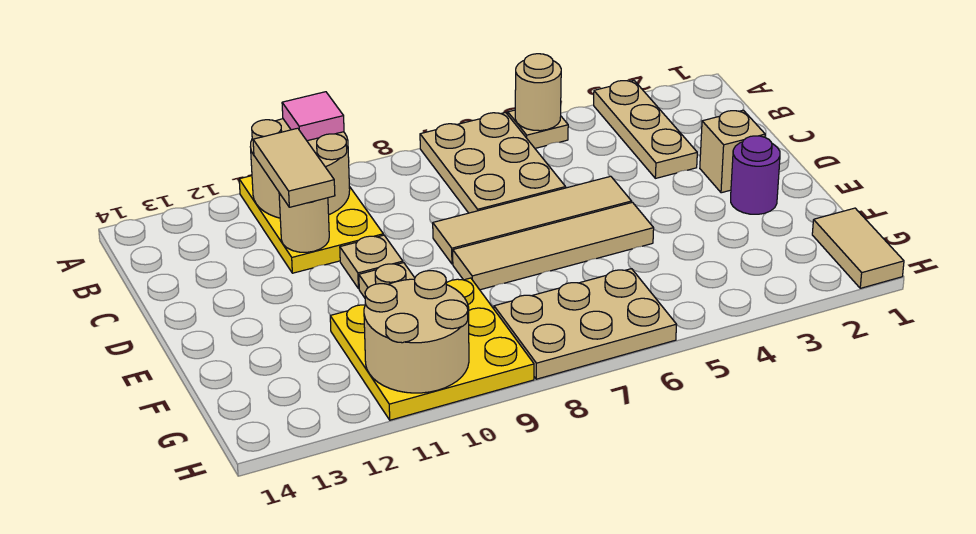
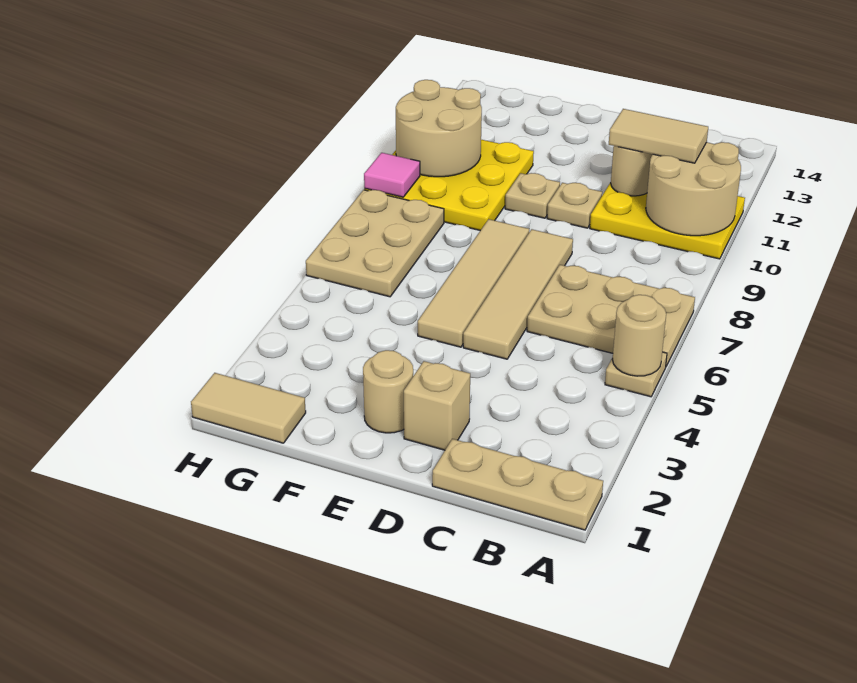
tan plate A3:C3 level 1 -> tan plate A1:C1 level 1
pink tile A10 level 3 -> pink tile H9 level 2
purple round brick E2 level 1 -> tan round brick E2 level 1

